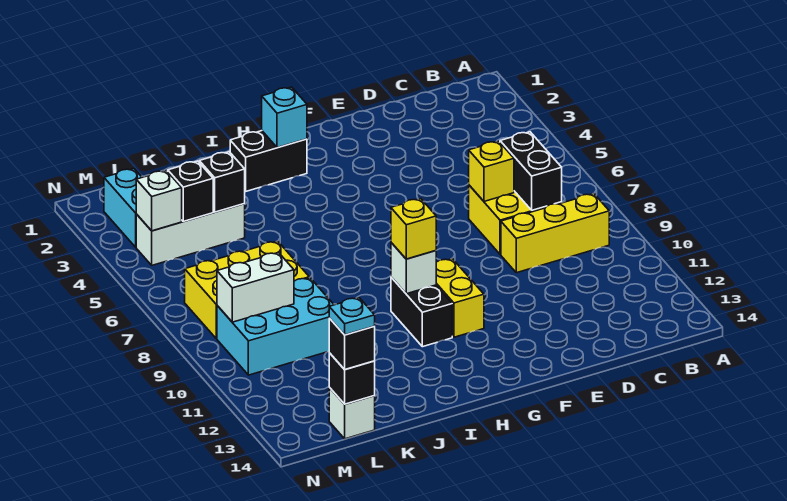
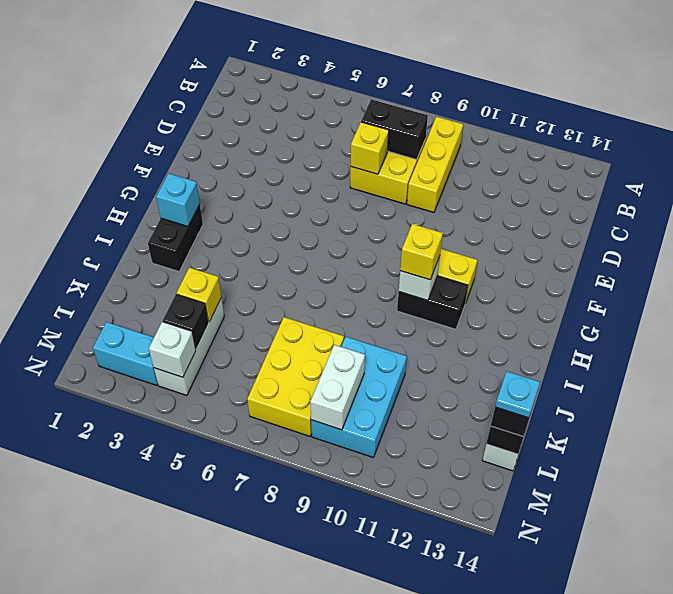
black brick K4 level 2 -> yellow brick K4 level 2

